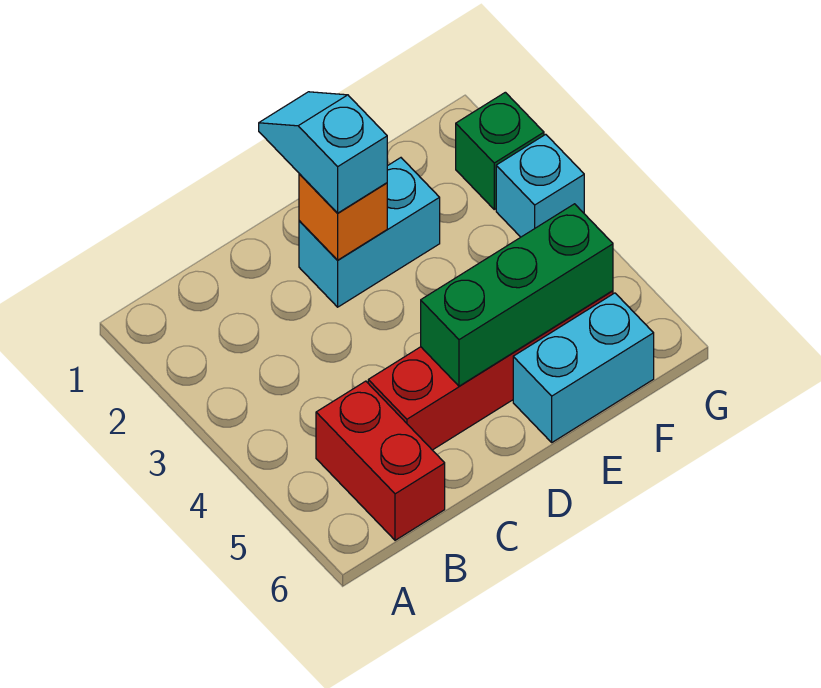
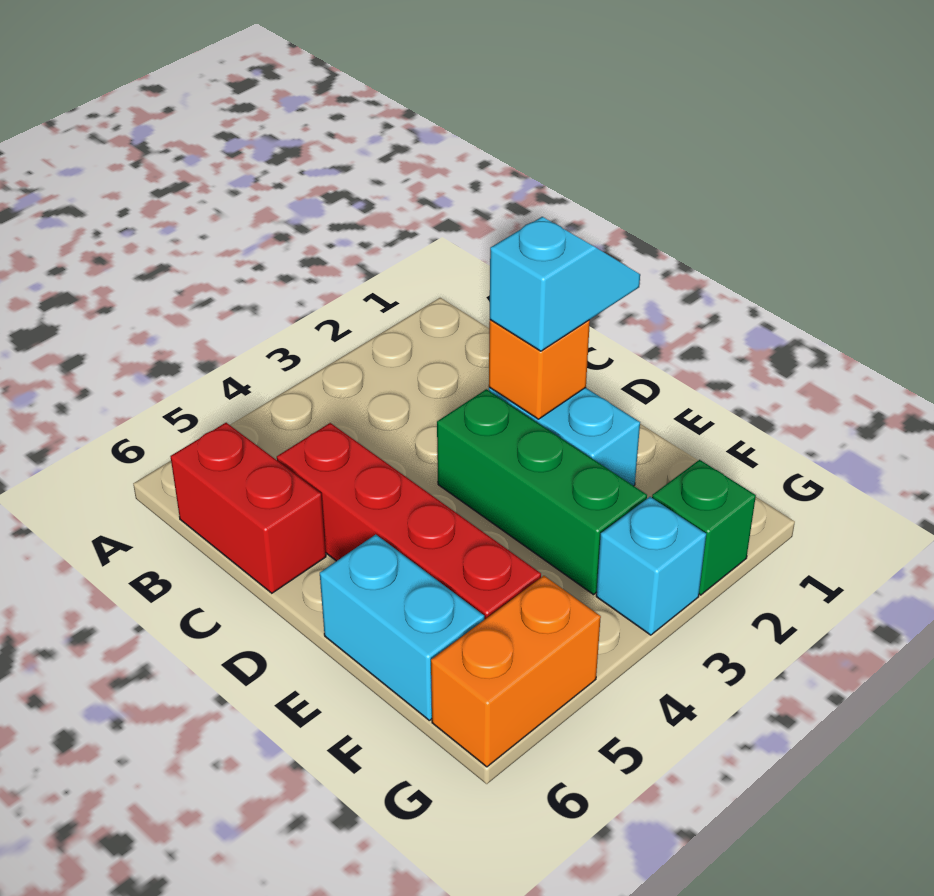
red brick B5:B6 level 1 -> red brick B6:C6 level 1
green brick D5:F5 level 2 -> green brick D3:F3 level 1
none -> orange brick G5:G6 level 1

